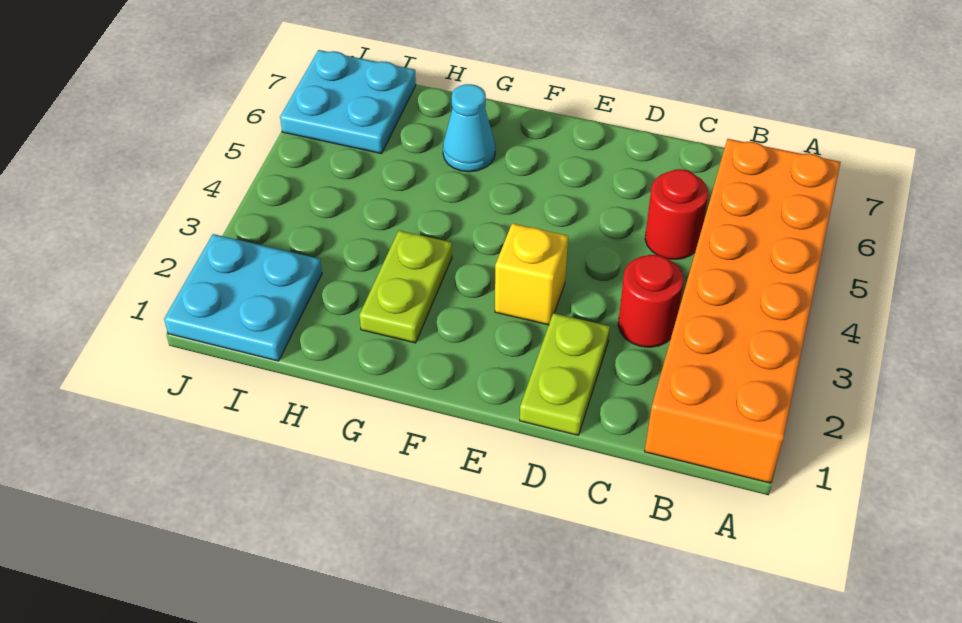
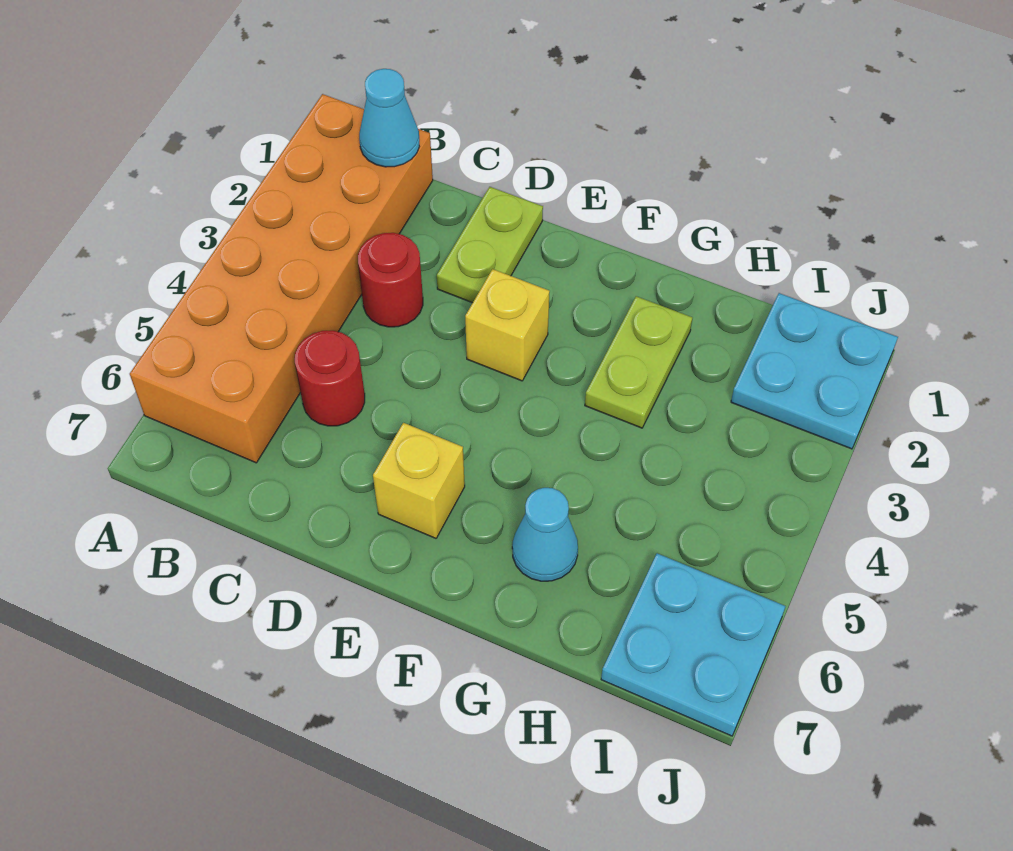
none -> cyan cone B1 level 2
none -> yellow brick E6 level 1

